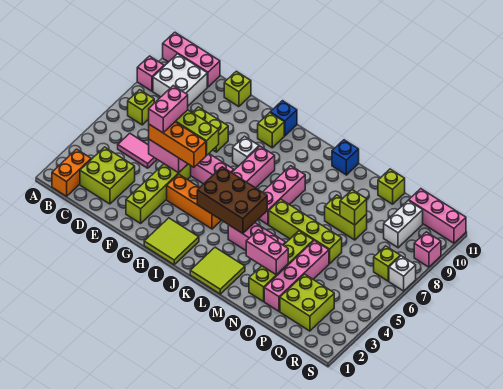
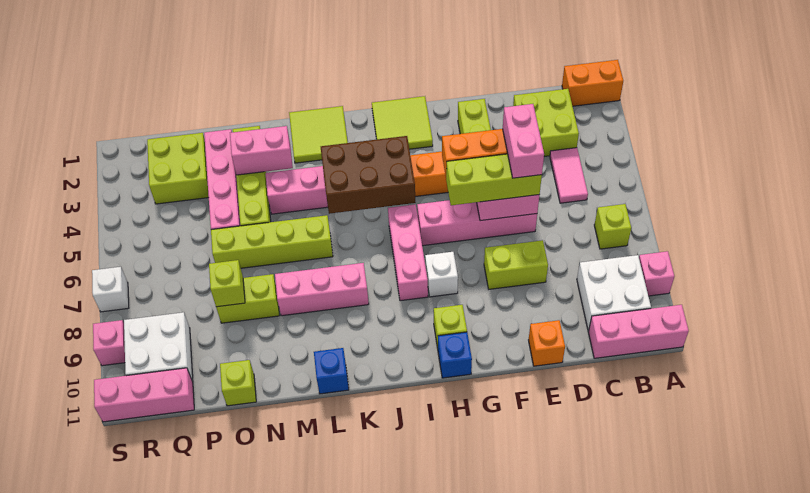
orange brick B1:B2 level 1 -> orange brick A1:B1 level 1
pink tile C5:D5 level 1 -> pink tile C4:C5 level 1
lime brick E11 level 1 -> orange brick E11 level 1
pink brick K6:K8 level 1 -> pink brick K8:M8 level 1
white brick Q9:Q10 level 1 -> white brick Q9:R10 level 1
lime brick R7 level 1 -> none

